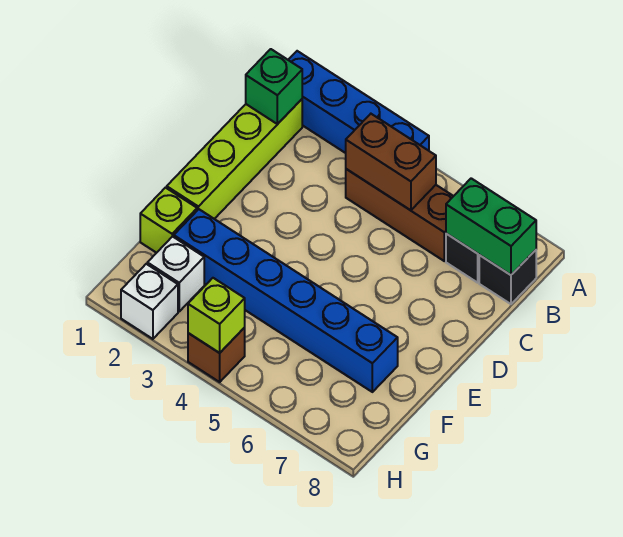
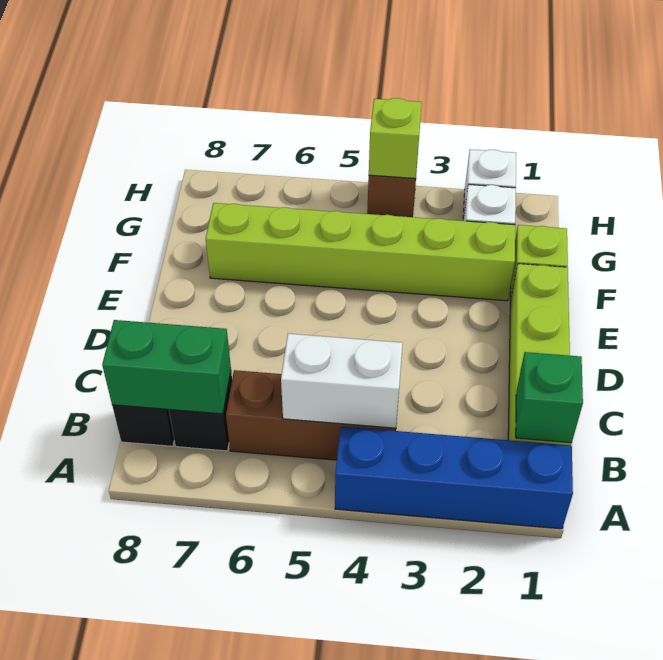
brown brick B4:B5 level 2 -> white brick B4:B5 level 2
blue brick F2:F7 level 1 -> lime brick F2:F7 level 1

